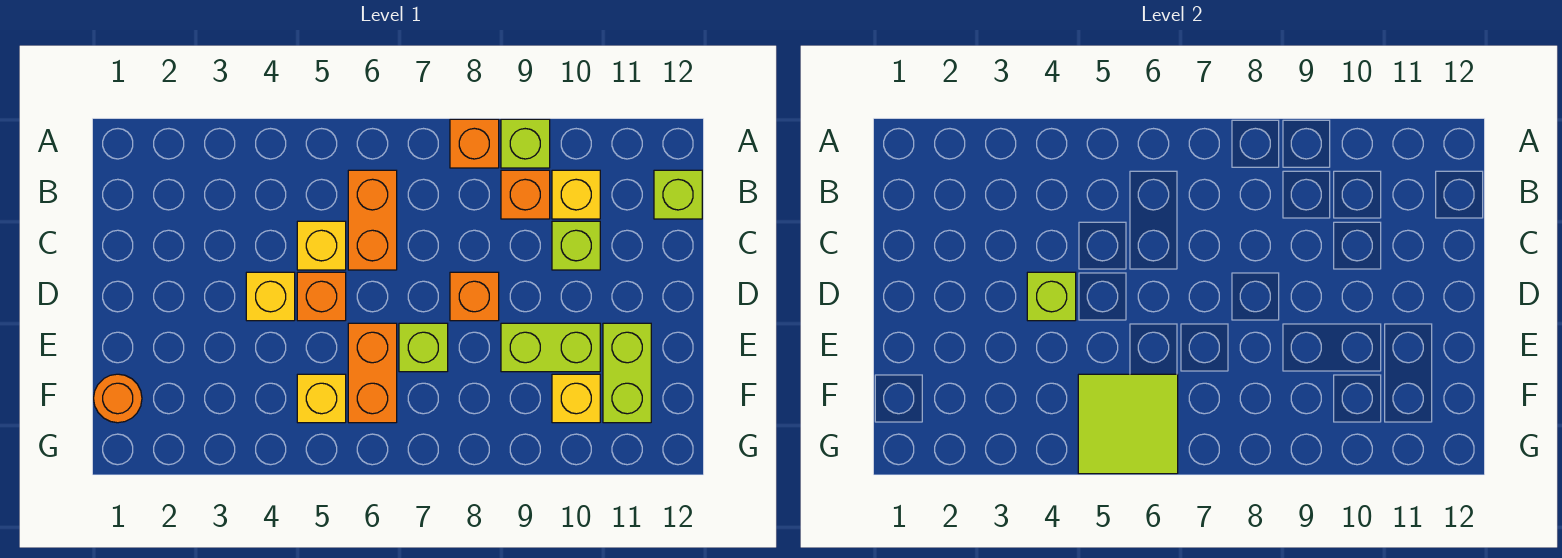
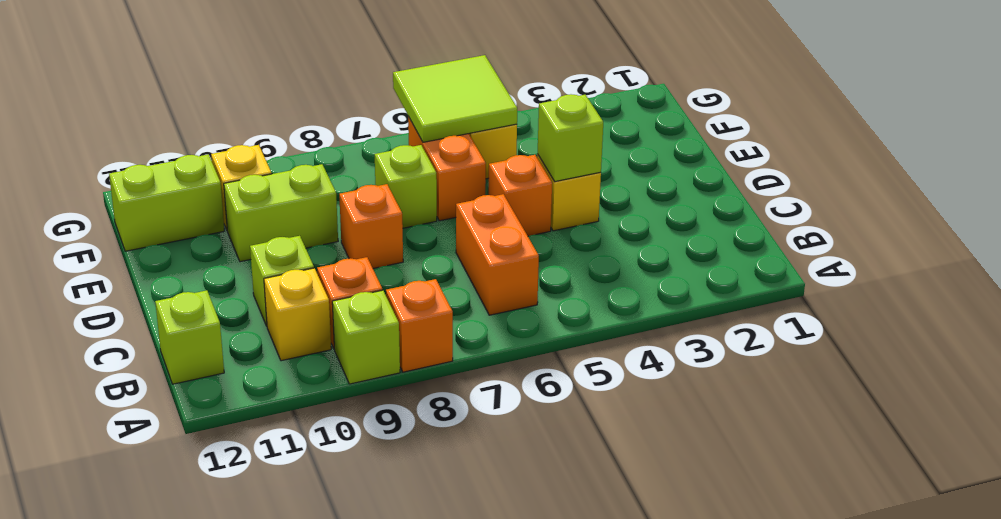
yellow brick C5 level 1 -> none
lime brick E11:F11 level 1 -> lime brick F11:F12 level 1
orange round brick F1 level 1 -> none

